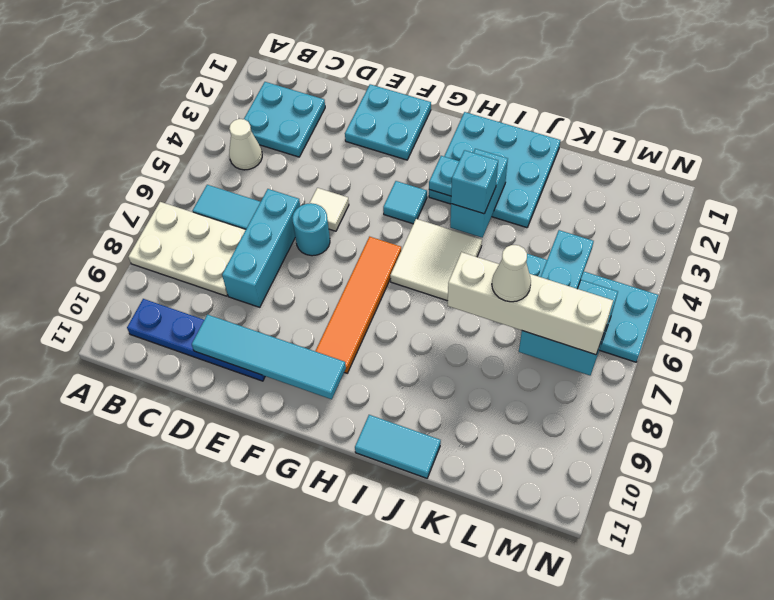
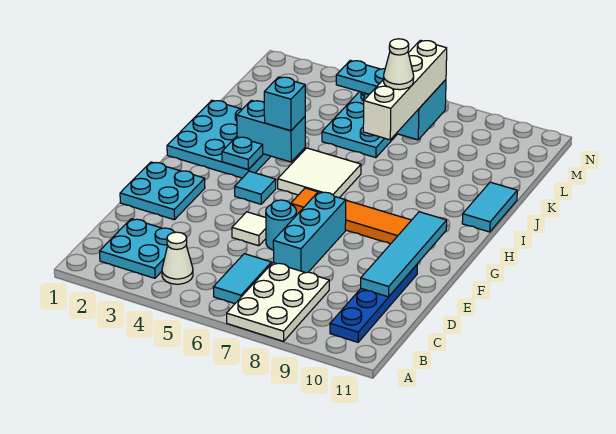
cyan brick D6:D8 level 1 -> cyan brick D7:F7 level 1

